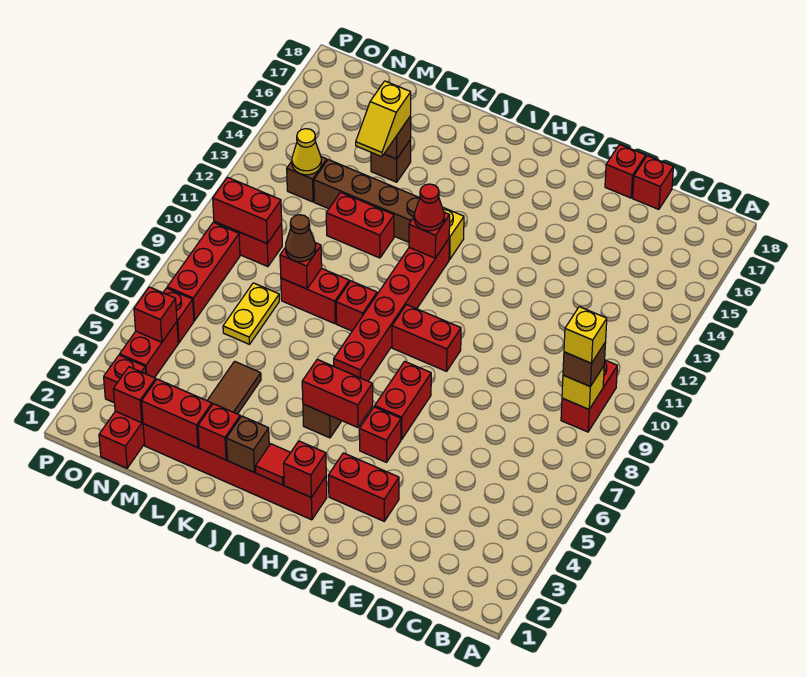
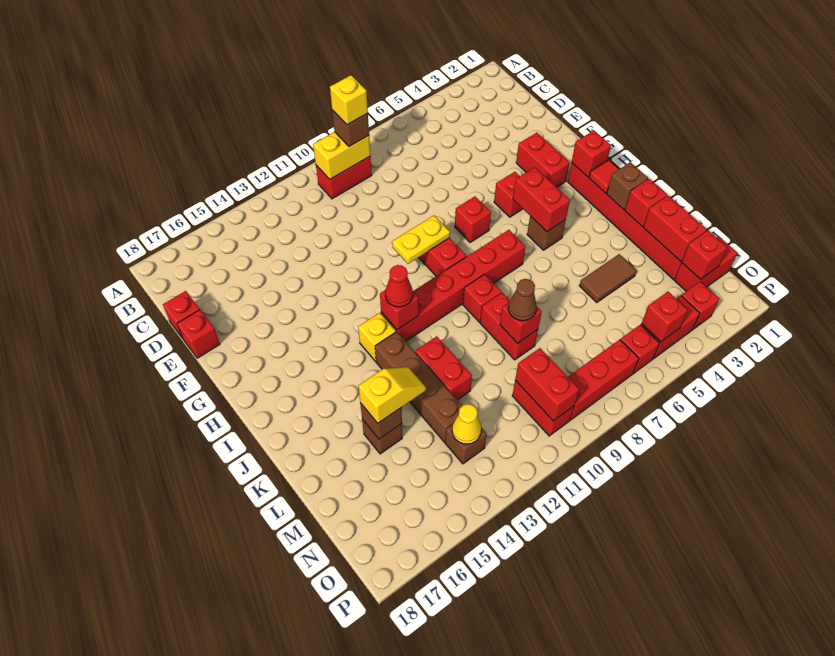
yellow brick B9 level 2 -> yellow brick B9:B10 level 2
red brick G6:G7 level 1 -> red brick G7 level 1
yellow plate M7:M8 level 1 -> yellow plate G9:G10 level 2

